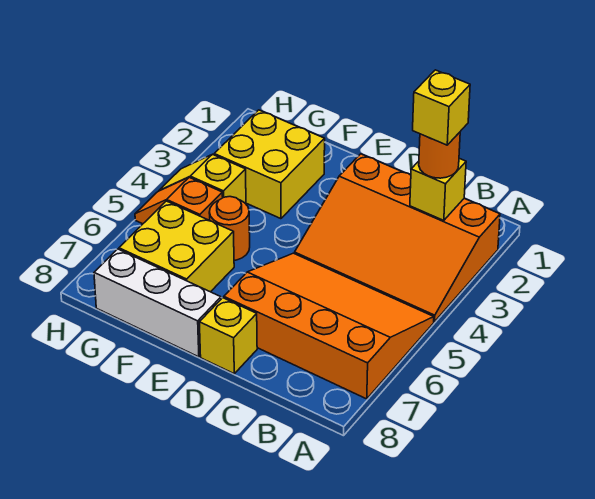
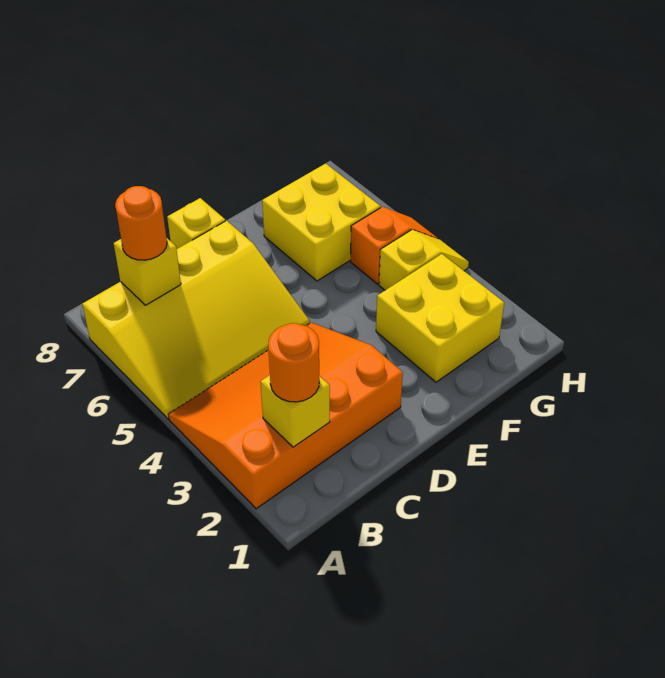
orange slope A5:D7 level 1 top 7 -> yellow slope A5:D7 level 1 top 7
yellow brick B2 level 4 -> yellow brick B7 level 2
white brick E8:G8 level 1 -> none
orange round brick F5 level 1 -> orange round brick B7 level 3

